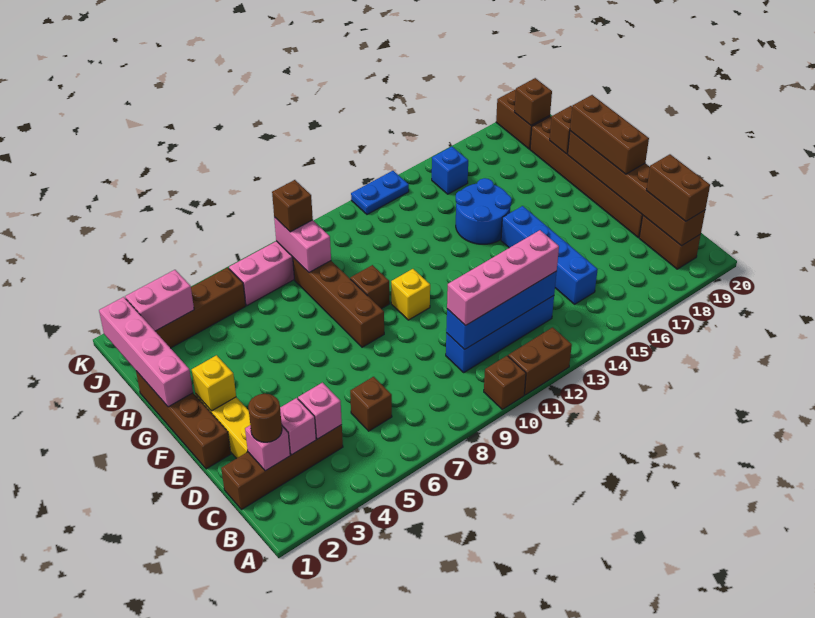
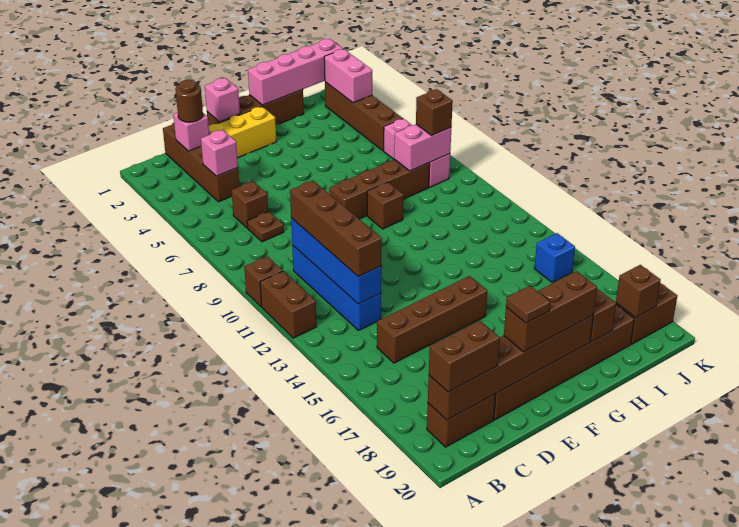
pink brick C3 level 2 -> pink brick E1 level 2
none -> brown plate C7 level 1
pink brick C10:C13 level 3 -> brown brick C10:C13 level 3
blue brick C15:F15 level 1 -> brown brick C15:F15 level 1
none -> brown tile E19 level 4
yellow brick F2 level 2 -> none
yellow brick F10 level 1 -> none
blue round brick G14:H15 level 1 -> none
blue plate K12:K13 level 1 -> none

